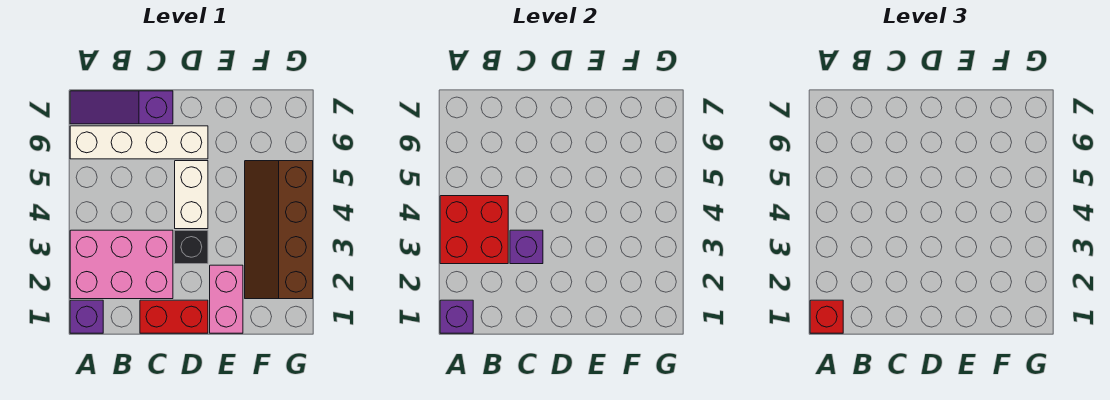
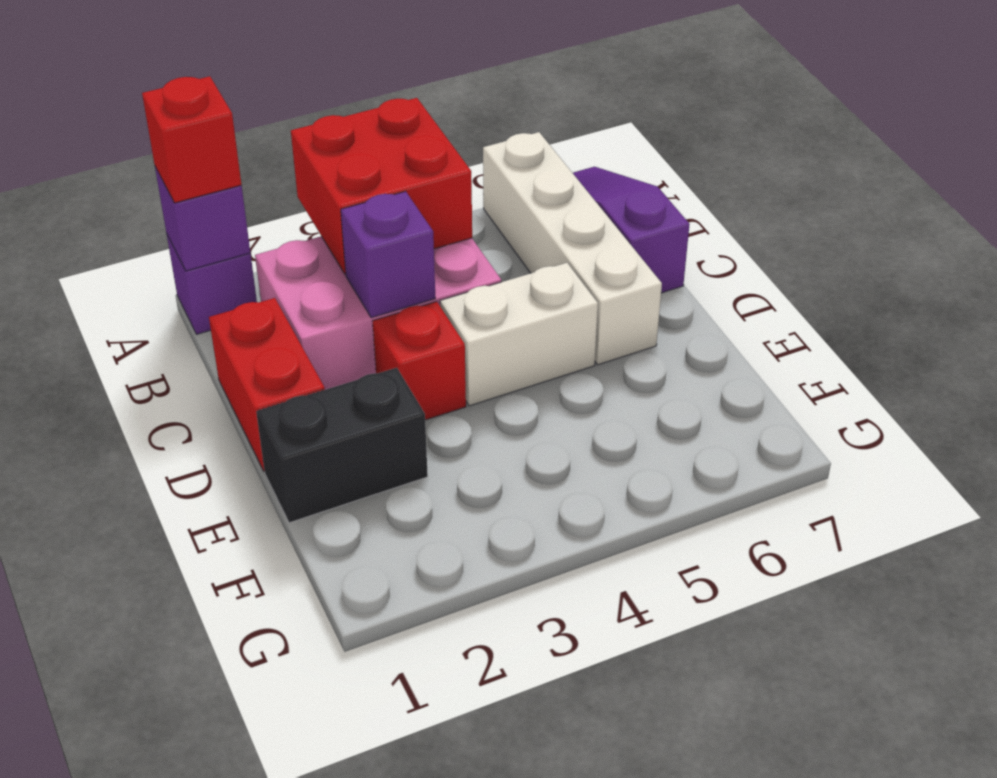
pink brick A2:C3 level 1 -> pink brick B2:C4 level 1
black brick D3 level 1 -> red brick D3 level 1
pink brick E1:E2 level 1 -> black brick E1:E2 level 1
brown slope F2:G5 level 1 top G -> none

